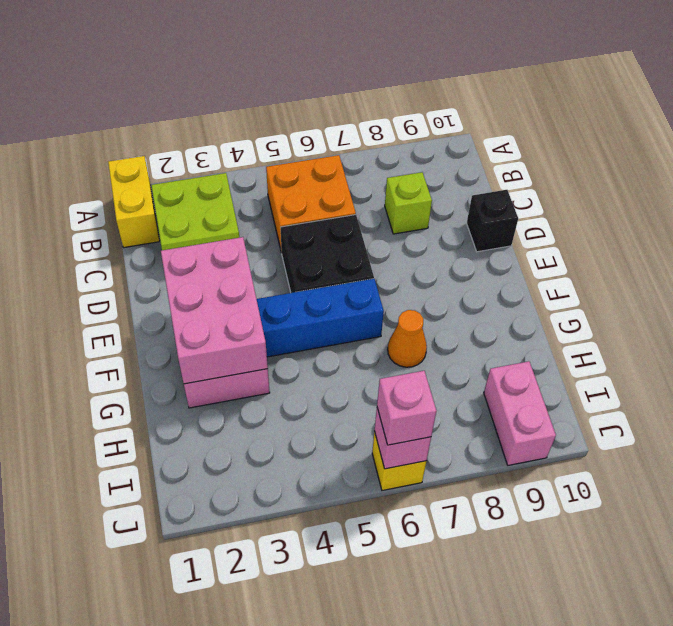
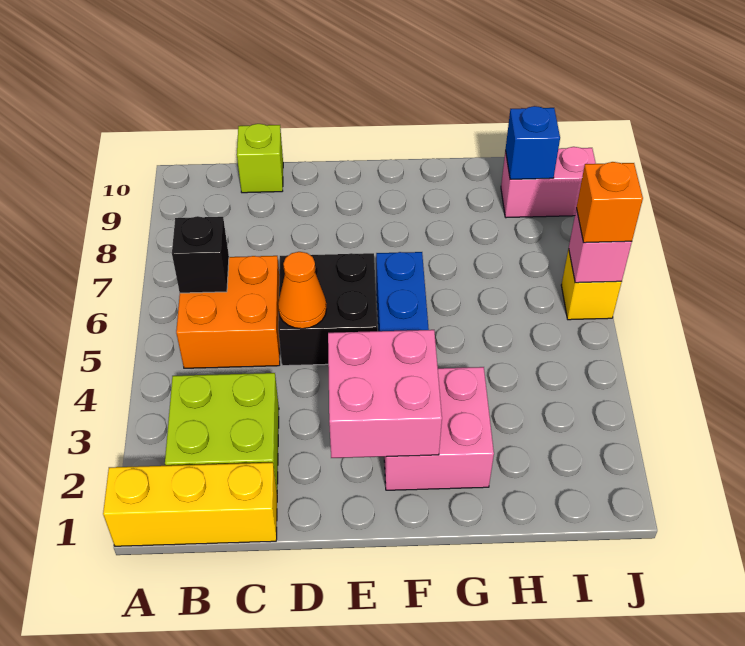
yellow brick A1:B1 level 1 -> yellow brick A1:C1 level 1
lime brick C8 level 1 -> lime brick C10 level 1
black brick D10 level 1 -> black brick B6 level 2
pink brick E2:G3 level 2 -> pink brick E2:F3 level 2
orange cone G7 level 1 -> orange cone D5 level 2
none -> blue brick I9 level 2
pink brick J6 level 3 -> orange brick J6 level 3

